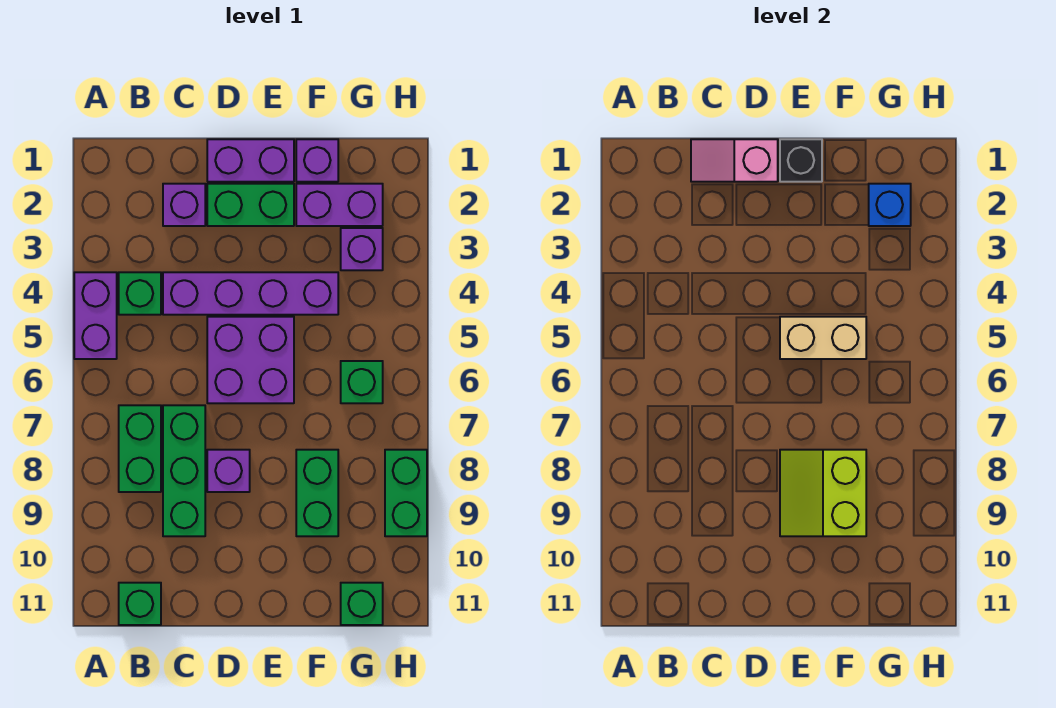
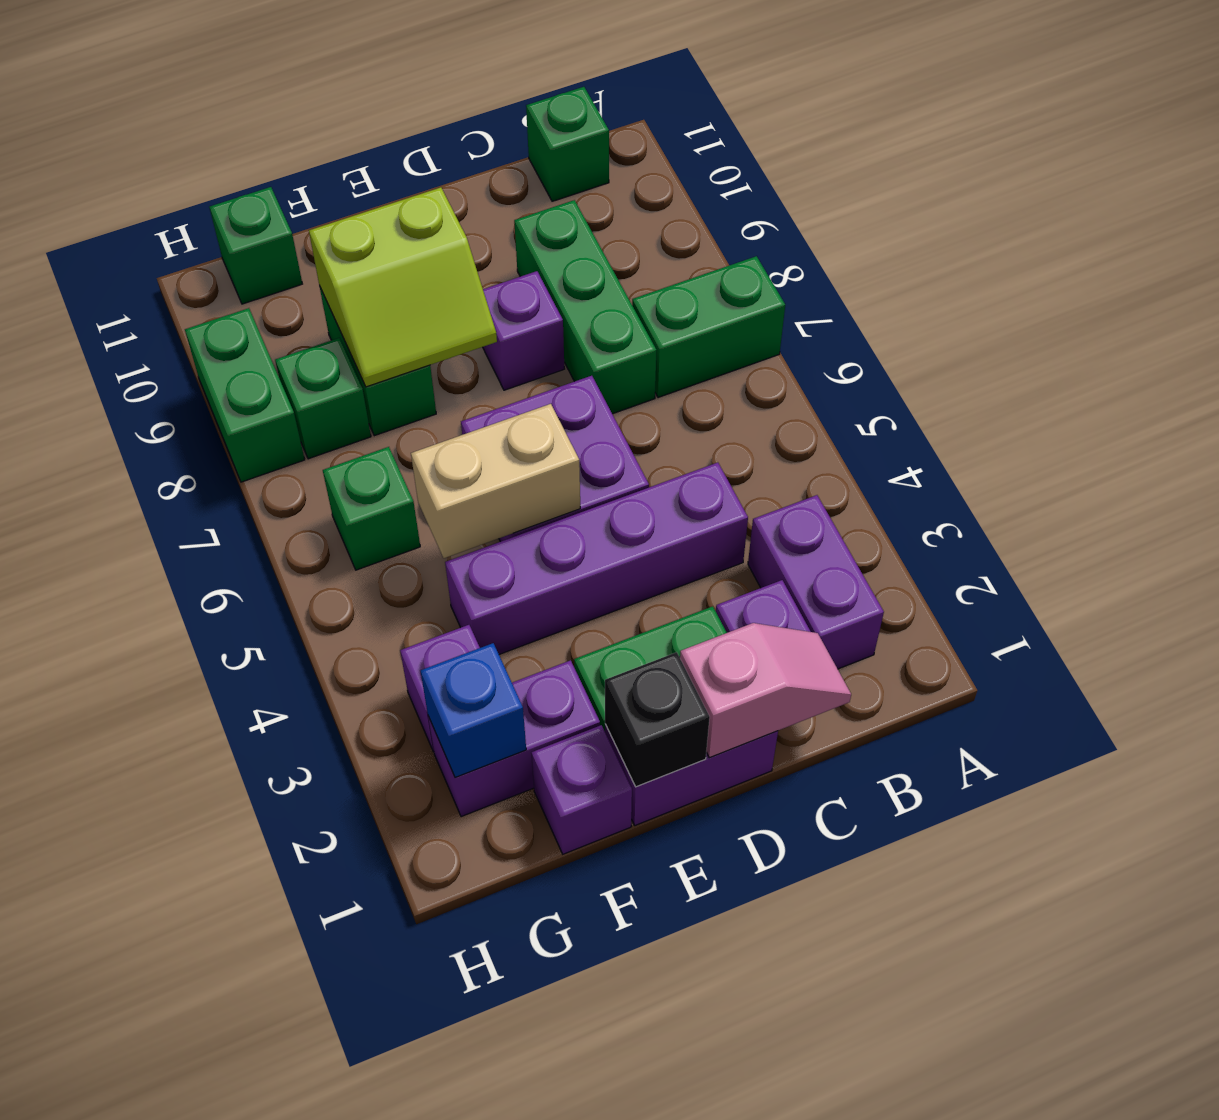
purple brick A4:A5 level 1 -> purple brick B2:B3 level 1
green brick B4 level 1 -> green brick G8 level 1
green brick B7:B8 level 1 -> green brick A7:B7 level 1
lime slope E8:F9 level 2 top F -> lime slope E8:F9 level 2 top 9

